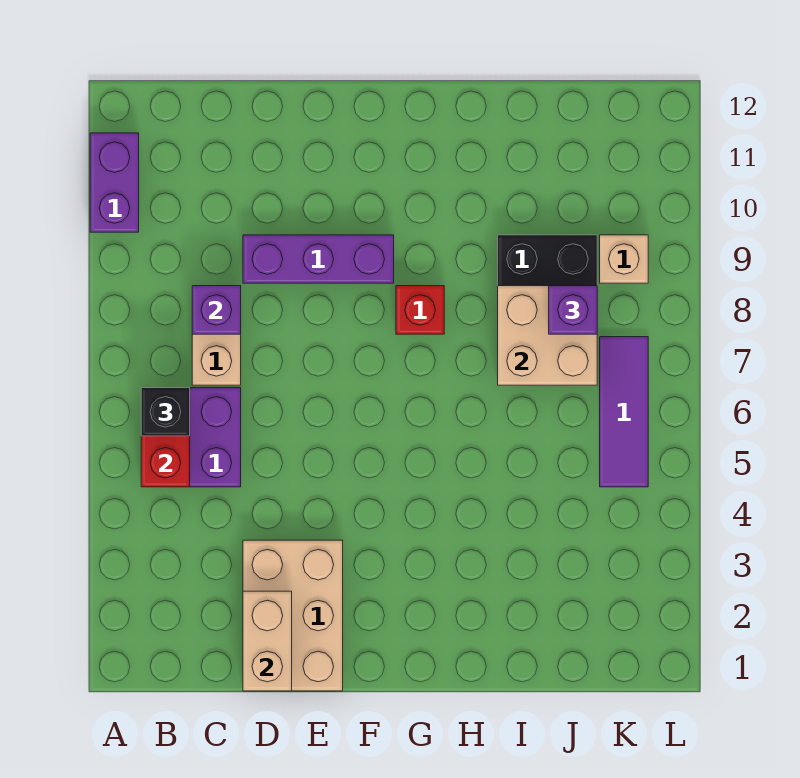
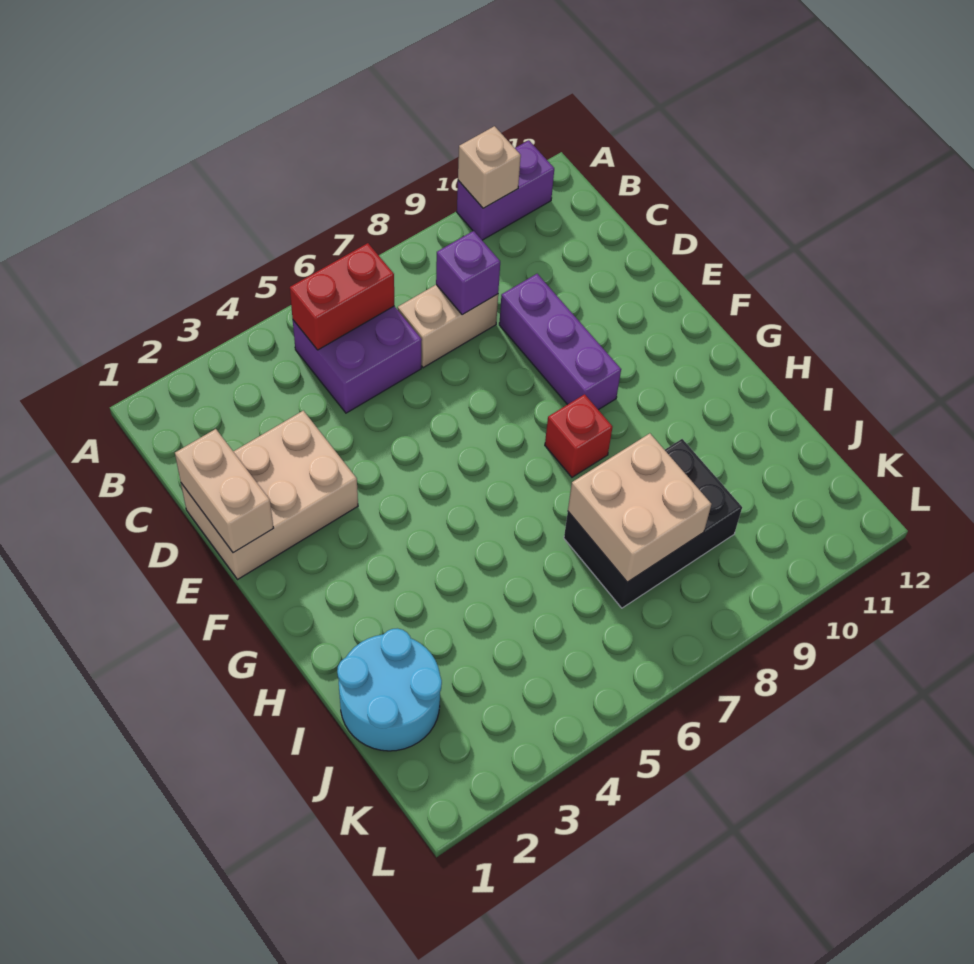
black brick B6 level 3 -> none
tan brick D1:D2 level 2 -> tan brick D1:E1 level 2
none -> cyan round brick I1:J2 level 1
purple brick J8 level 3 -> none
purple tile K5:K7 level 1 -> none
tan brick K9 level 1 -> tan brick A10 level 2

